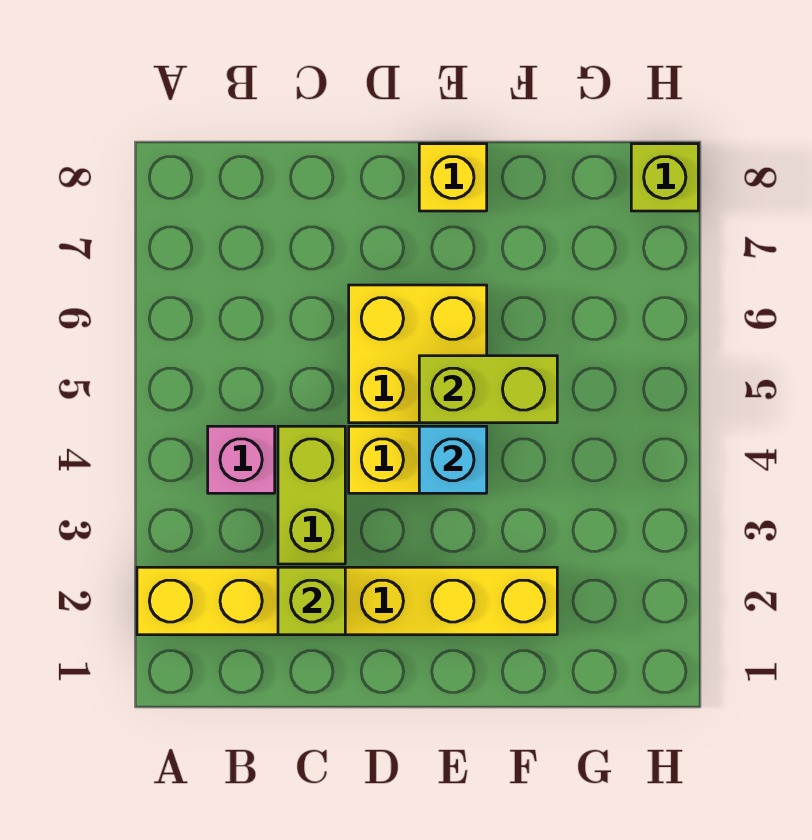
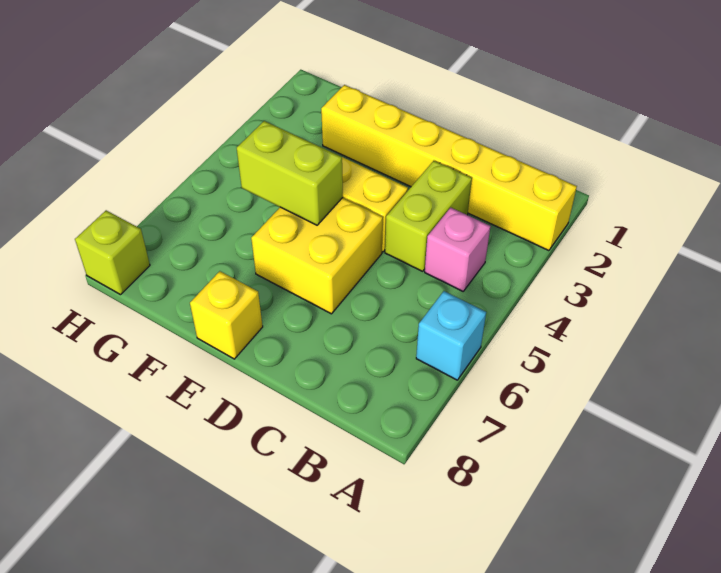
lime brick C2 level 2 -> none
cyan brick E4 level 2 -> cyan brick A6 level 1

